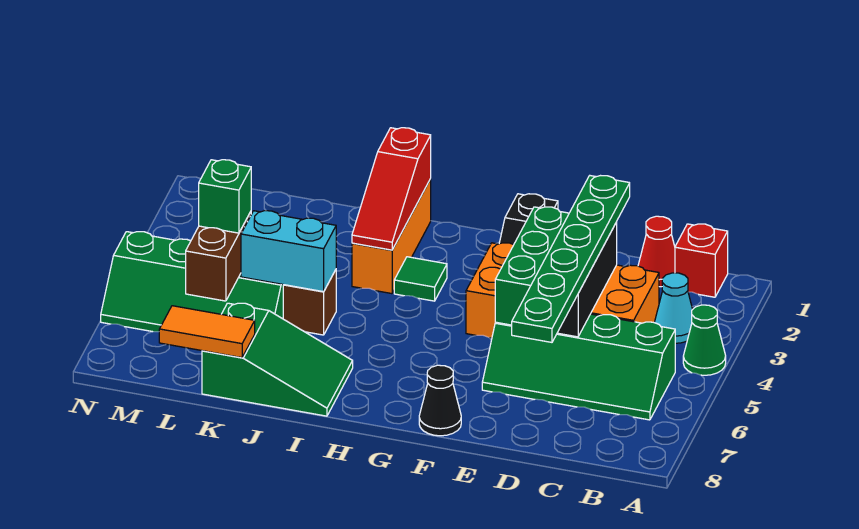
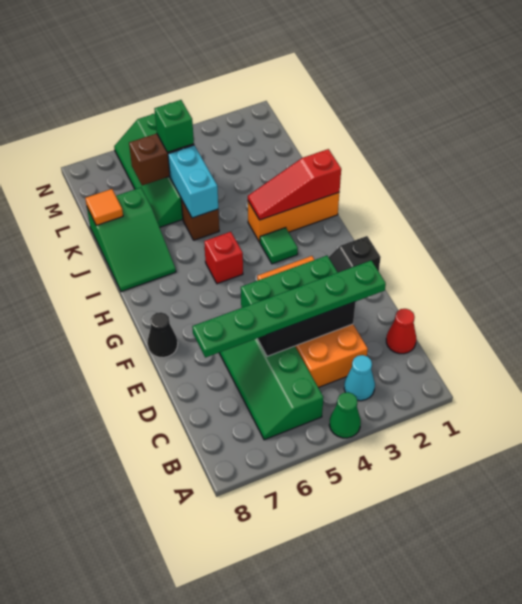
red brick B1 level 1 -> red brick H5 level 1
orange tile K8:L8 level 2 -> orange tile K8 level 2

